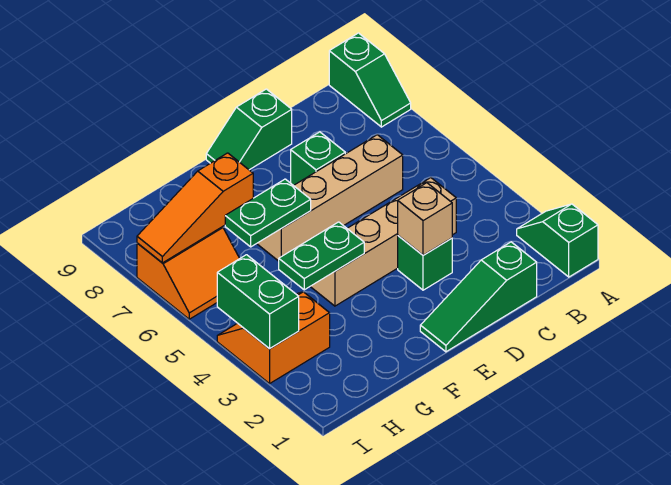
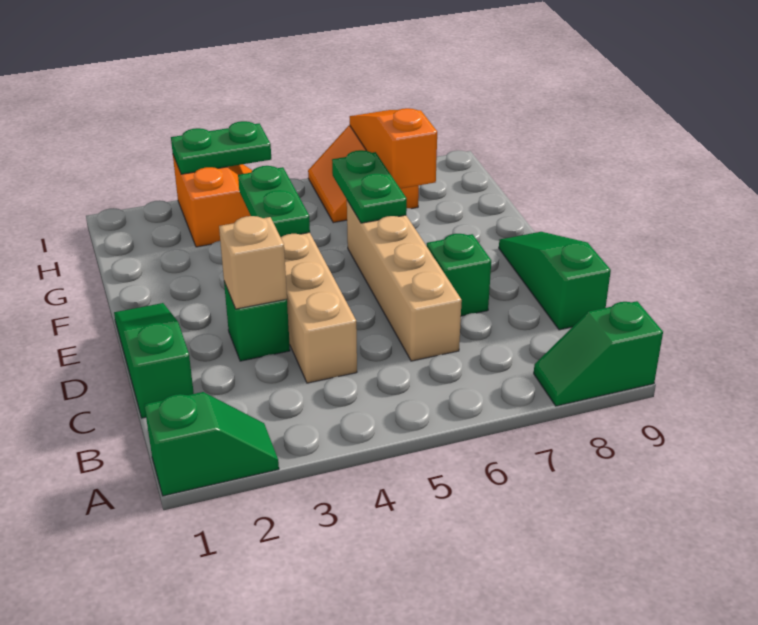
green slope D9:E9 level 1 top D -> green slope C9:E9 level 1 top C
green brick I3:I4 level 2 -> green plate I3:I4 level 2

